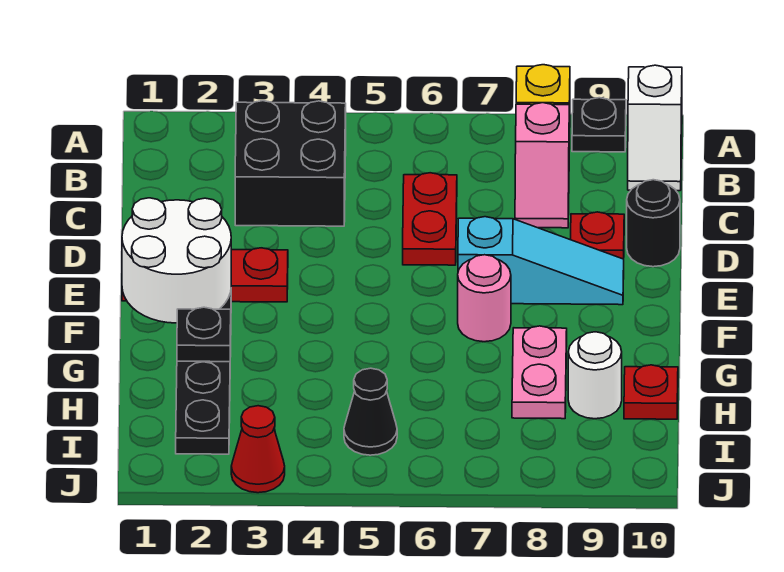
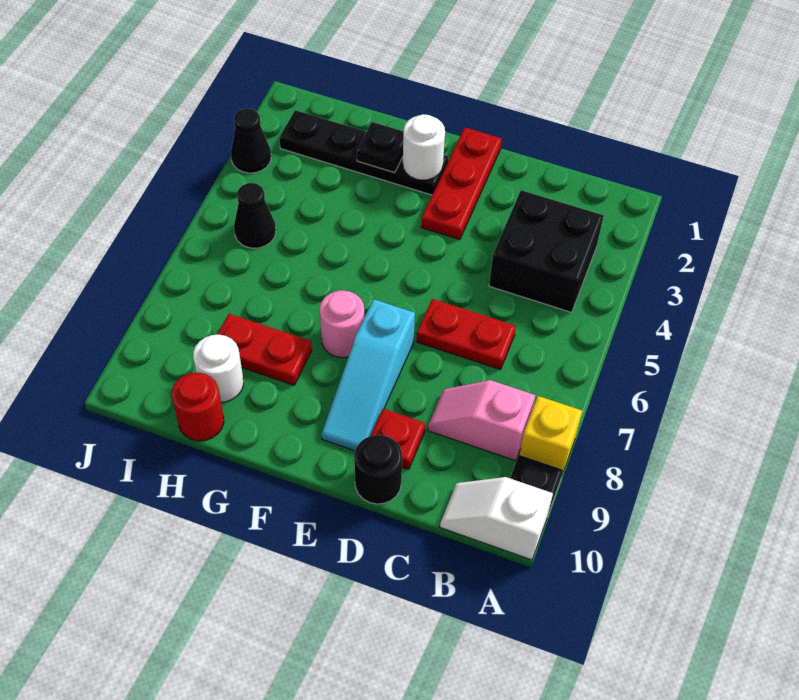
white round brick E1:F2 level 2 -> white round brick F2 level 2
pink plate G8:H8 level 1 -> red plate G8:H8 level 1
red plate H10 level 1 -> red round brick H10 level 1
red cone J3 level 1 -> black cone J3 level 1

